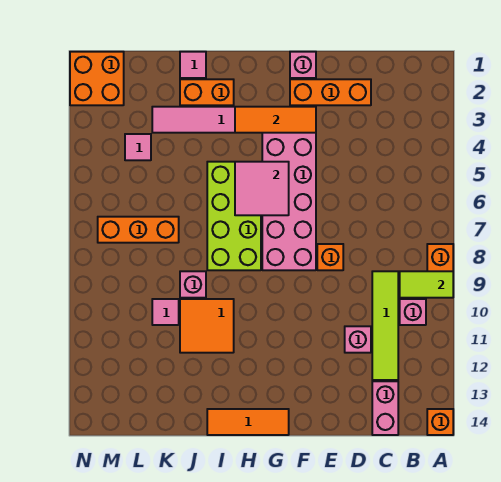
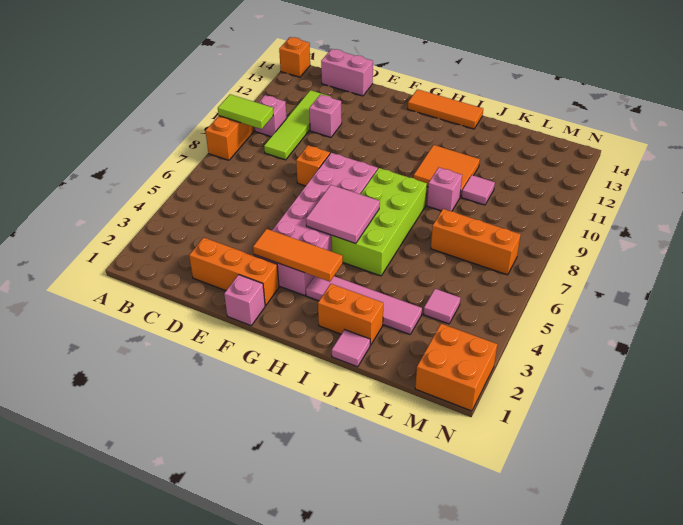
pink brick C13:C14 level 1 -> pink brick C14:D14 level 1

